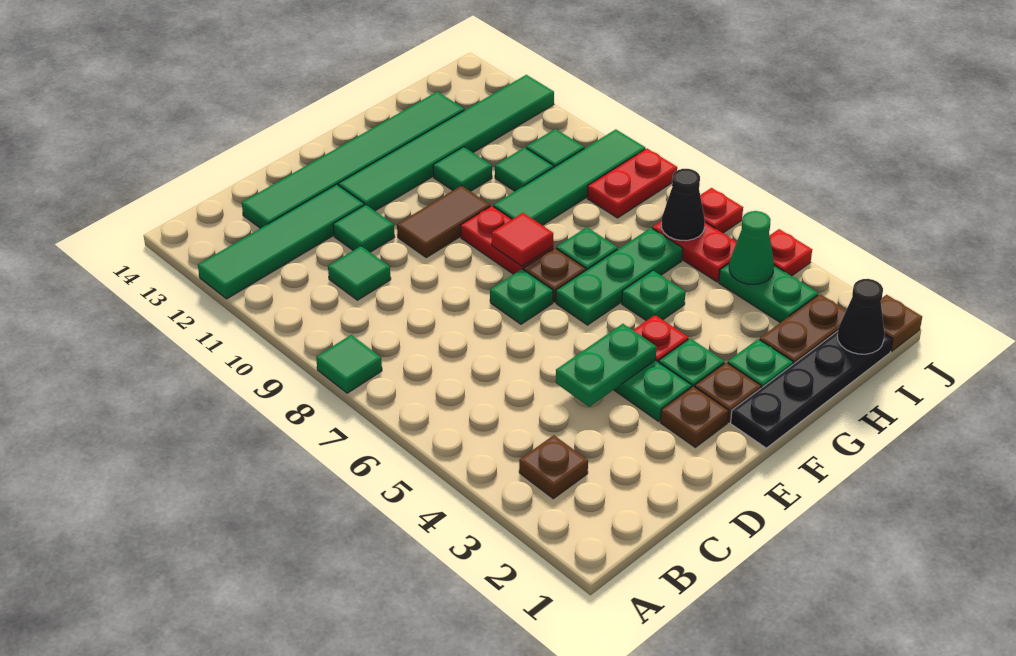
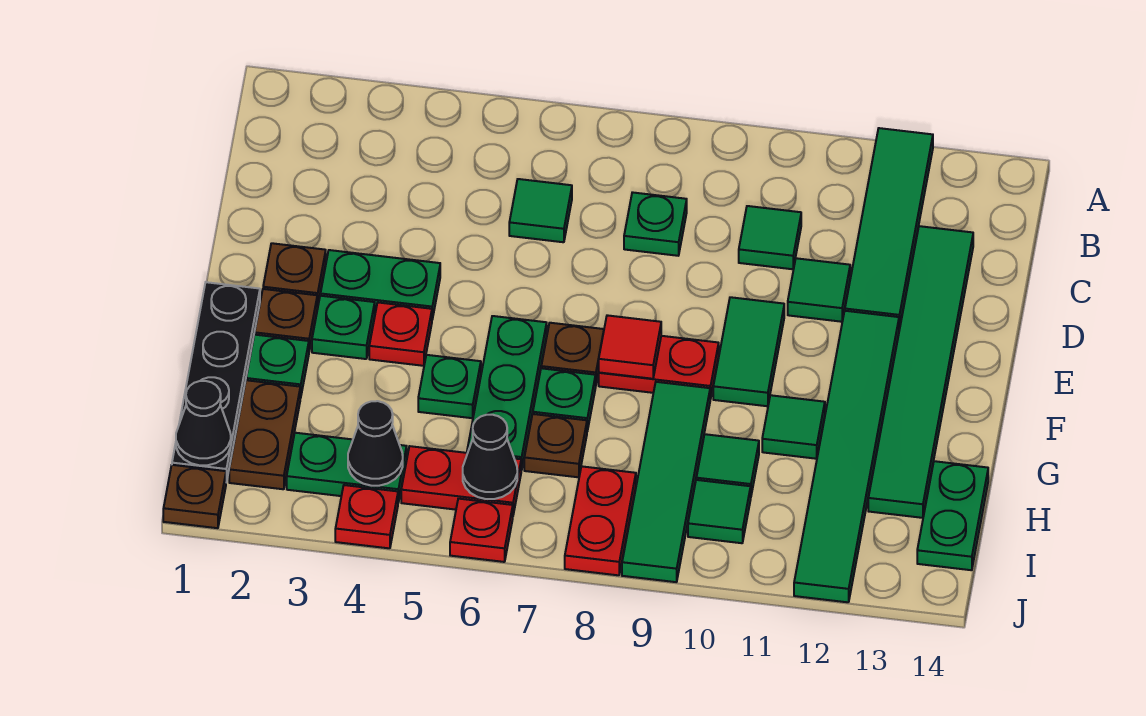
green tile A8 level 1 -> green tile C6 level 1
brown plate B3 level 1 -> brown plate H7 level 1
green plate D4:E4 level 2 -> green plate H14:I14 level 1
green plate E7 level 1 -> green plate C8 level 1
brown tile E10:F10 level 1 -> green tile E10:F10 level 1
green cone I4 level 2 -> black cone I4 level 2

